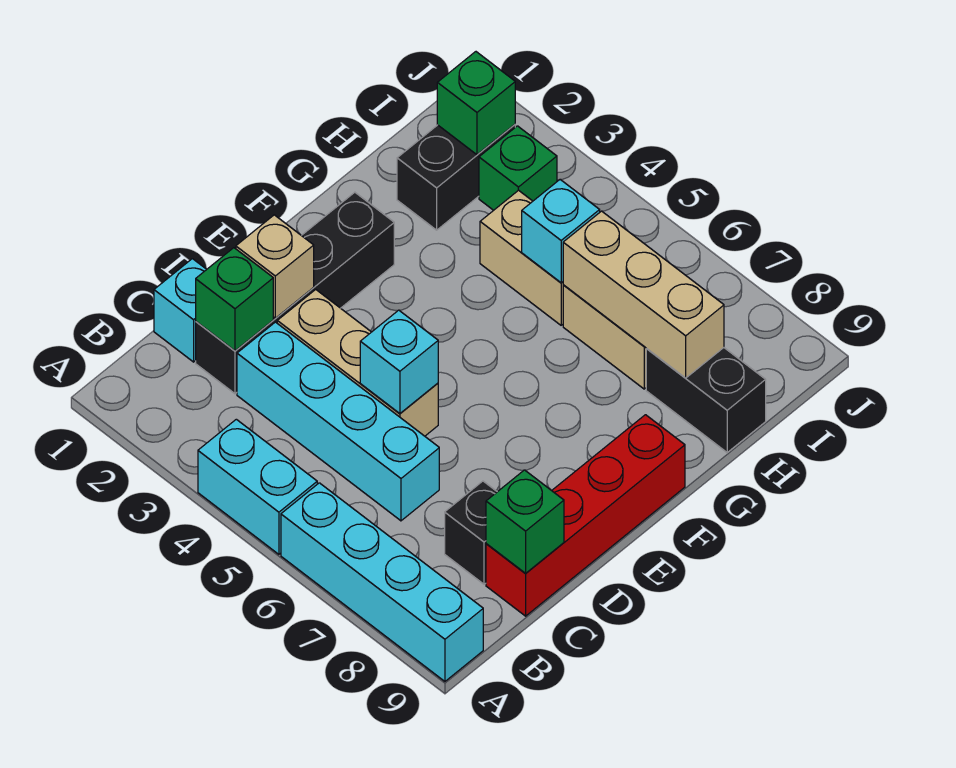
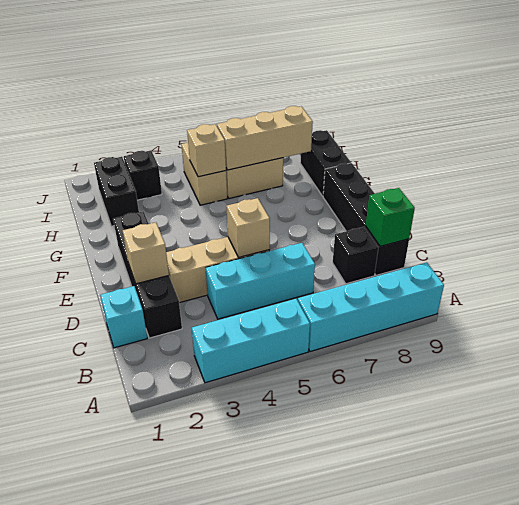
cyan brick A4:A5 level 1 -> cyan brick A3:A5 level 1
green brick C2 level 2 -> none
cyan brick C3:C6 level 1 -> cyan brick C4:C6 level 1
red brick C9:F9 level 1 -> black brick C9:F9 level 1
cyan brick D5 level 2 -> tan brick D5 level 2
tan brick H4:H5 level 1 -> tan brick H5:I5 level 1
cyan brick H5 level 2 -> tan brick H5 level 2
black brick H8:H9 level 1 -> black brick G9:H9 level 1
green brick I2 level 2 -> none
green brick I3 level 1 -> black brick I3 level 1

